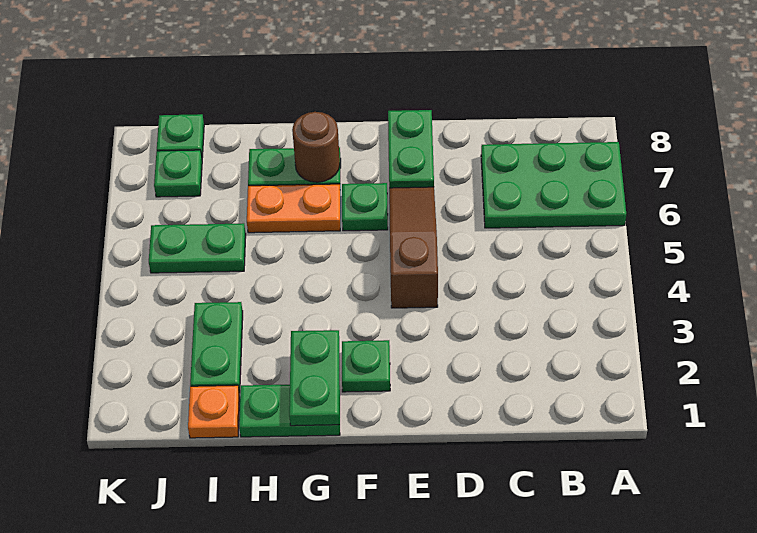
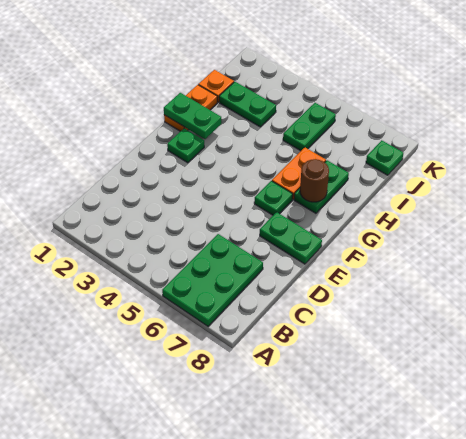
brown slope E4:E6 level 1 top 4 -> none
green plate G1:H1 level 1 -> orange plate G1:H1 level 1
green plate J7 level 1 -> none

